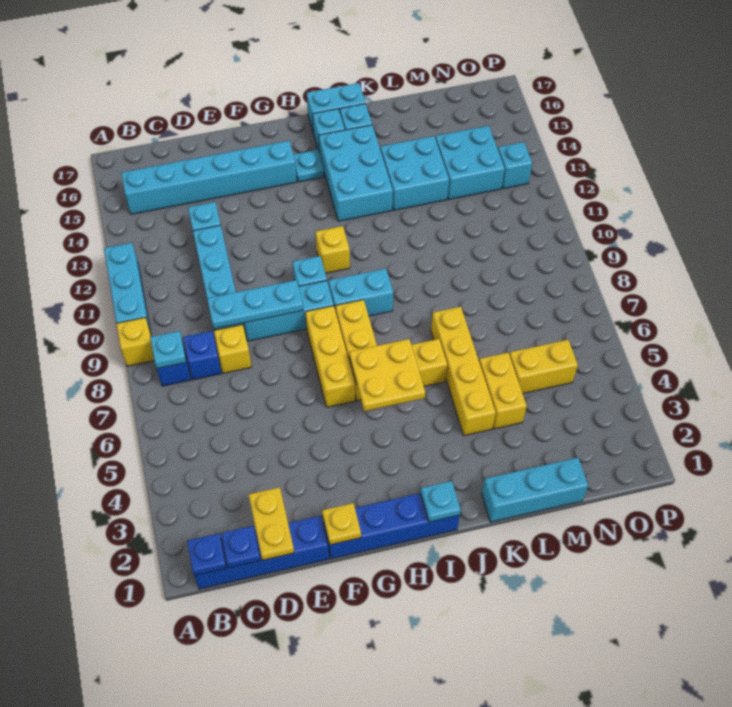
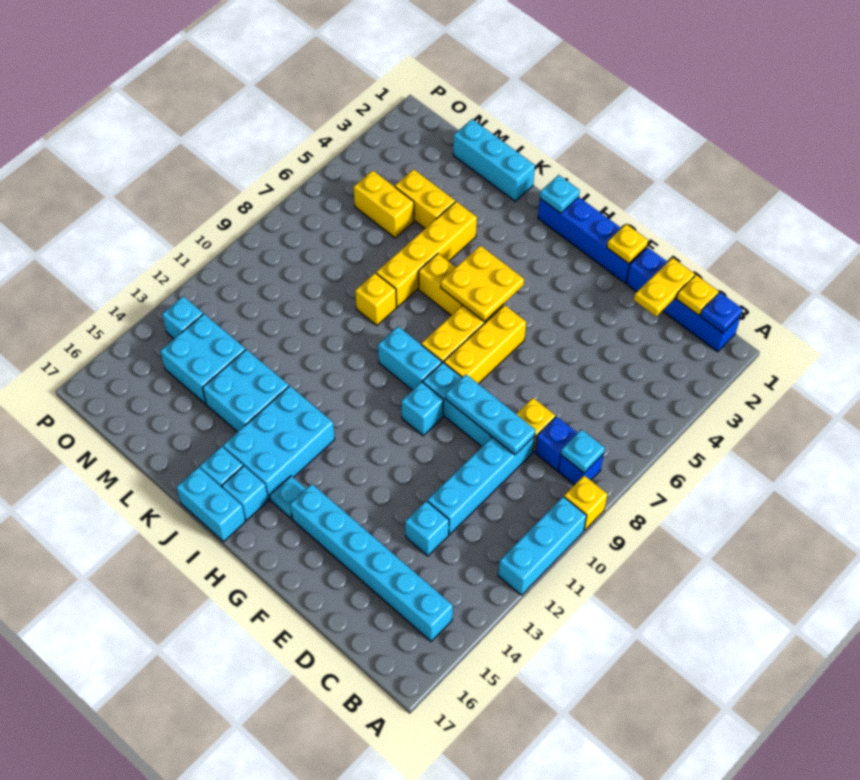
blue plate C1 level 2 -> yellow plate C1 level 2
yellow brick H11 level 1 -> yellow brick K8 level 1
yellow brick L4:L5 level 1 -> yellow brick L4:M4 level 1

